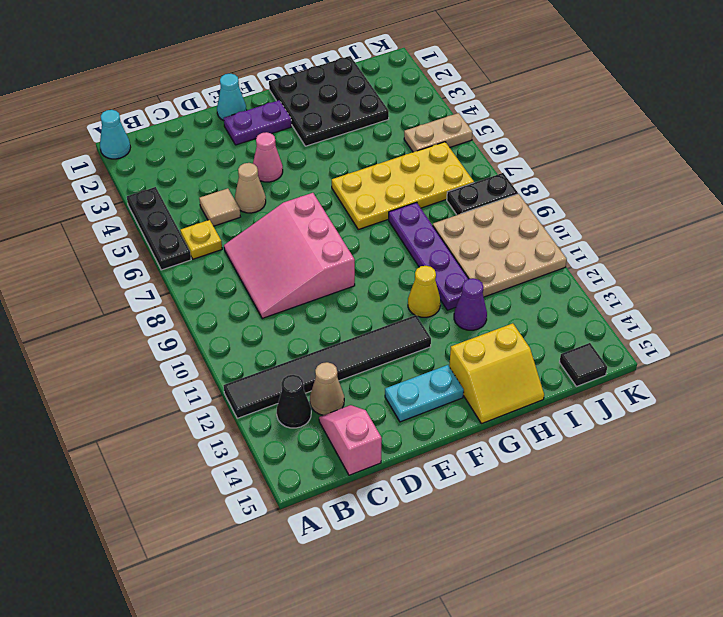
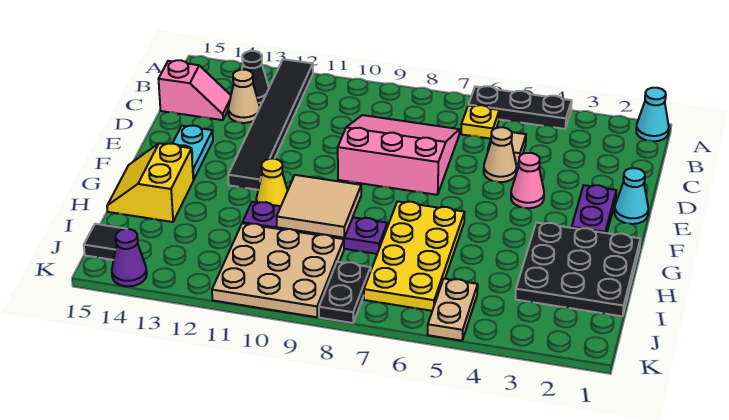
none -> tan tile G9:H10 level 2
purple cone H12 level 1 -> purple cone K14 level 1

